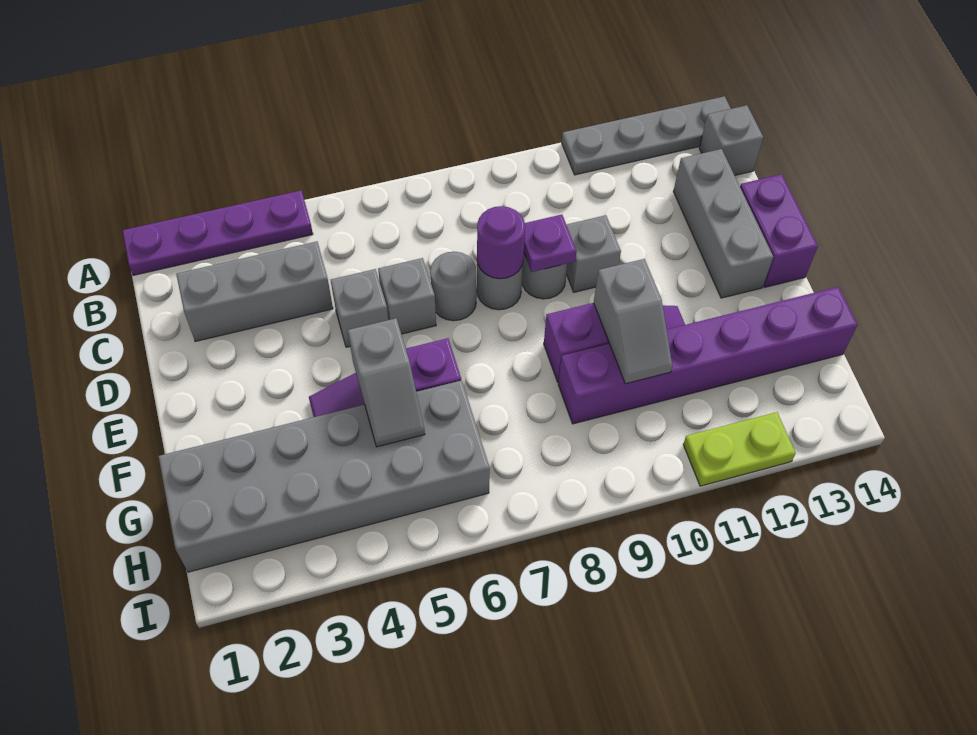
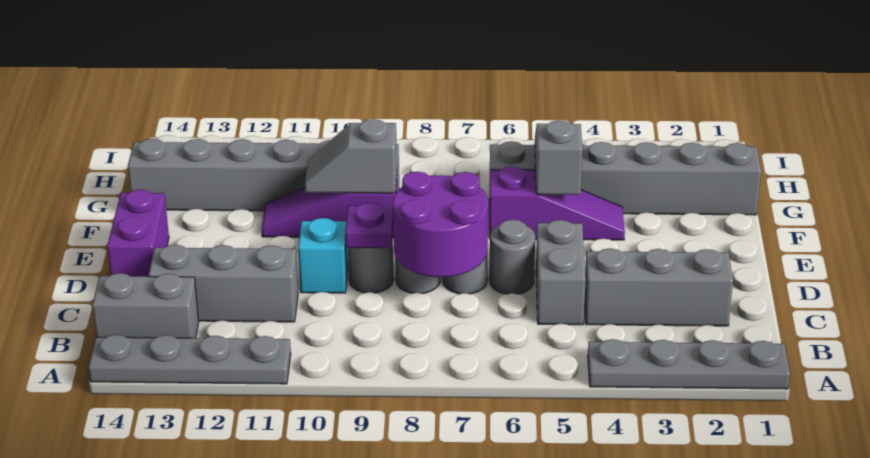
purple plate A1:A4 level 1 -> grey plate A1:A4 level 1
grey brick B14 level 1 -> grey brick B13:B14 level 1
grey brick C13:E13 level 1 -> grey brick C11:C13 level 1
grey brick D5 level 1 -> grey brick C5:D5 level 1
grey brick D6 level 1 -> grey round brick D6 level 1
purple round brick D8 level 2 -> purple round brick C7:D8 level 2
grey brick D10 level 1 -> cyan brick D10 level 1
grey slope F10:G10 level 2 top F -> grey slope F9:F10 level 2 top 9
grey brick G1:H6 level 1 -> grey brick G1:G6 level 1
purple brick G9:G14 level 1 -> grey brick G9:G14 level 1
lime plate I11:I12 level 1 -> none

